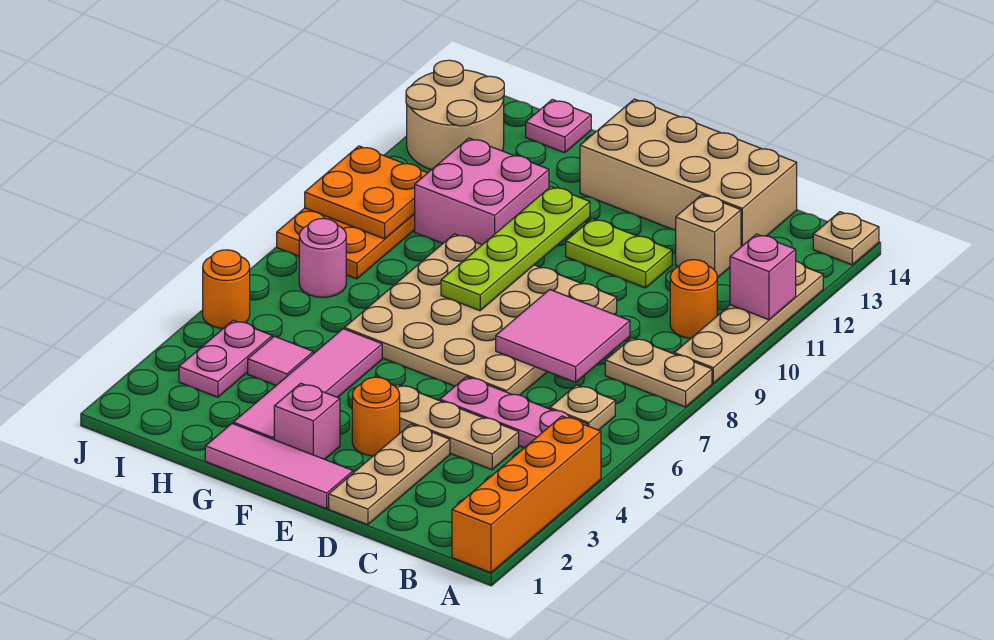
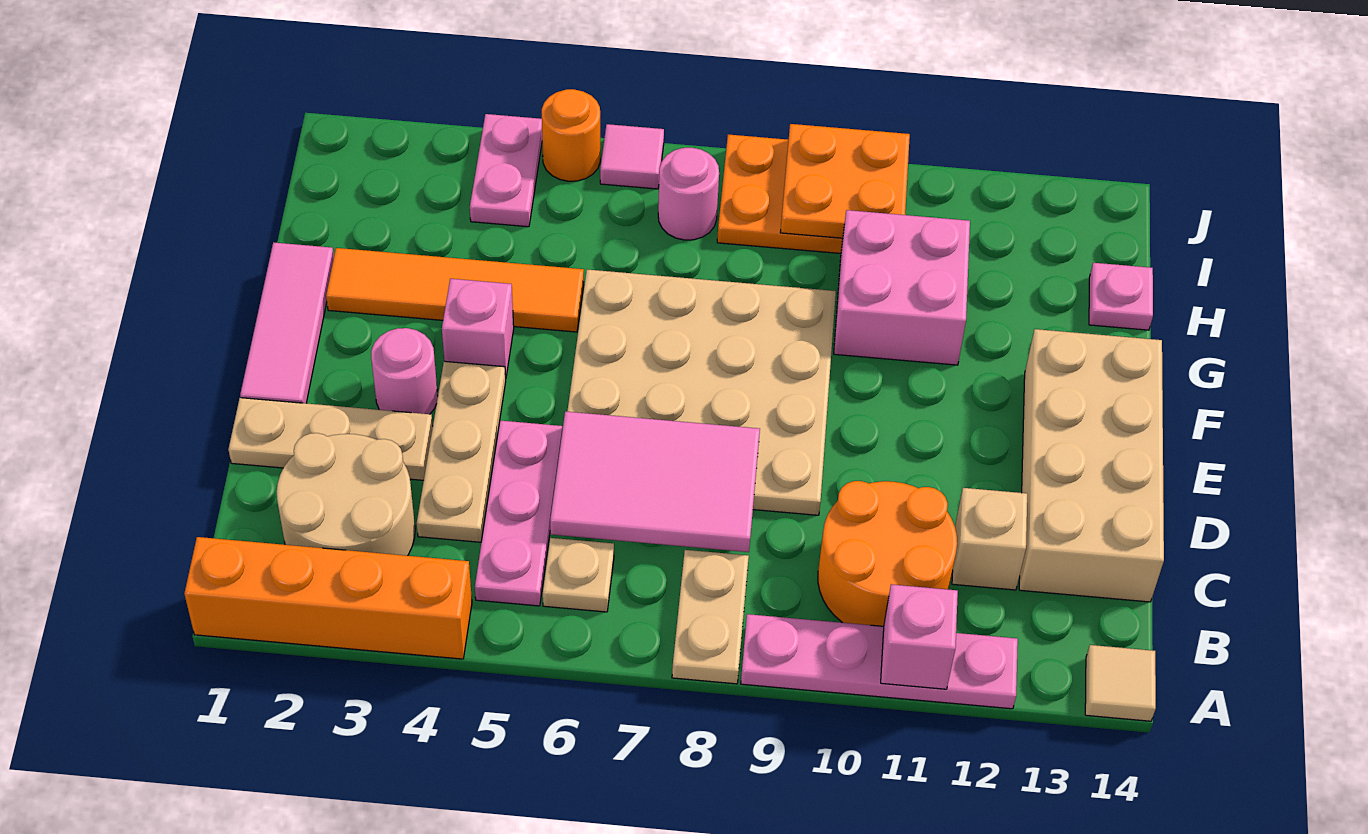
tan plate A9:A12 level 1 -> pink plate A9:A12 level 1
tan plate A14 level 1 -> tan tile A14 level 1
orange round brick B10 level 1 -> orange round brick B10:C11 level 1
pink tile C7:D8 level 2 -> pink tile C6:D8 level 2
lime plate D11:E11 level 1 -> none
orange round brick E3 level 1 -> pink round brick E3 level 1
pink brick F2 level 1 -> pink brick F4 level 1
lime plate F8:F11 level 2 -> none
pink tile G2:G5 level 1 -> orange tile G2:G5 level 1
pink tile H4 level 1 -> pink tile J6 level 1
pink plate I3:I4 level 1 -> pink plate I4:J4 level 1
tan round brick I12:J13 level 1 -> tan round brick B2:C3 level 1

